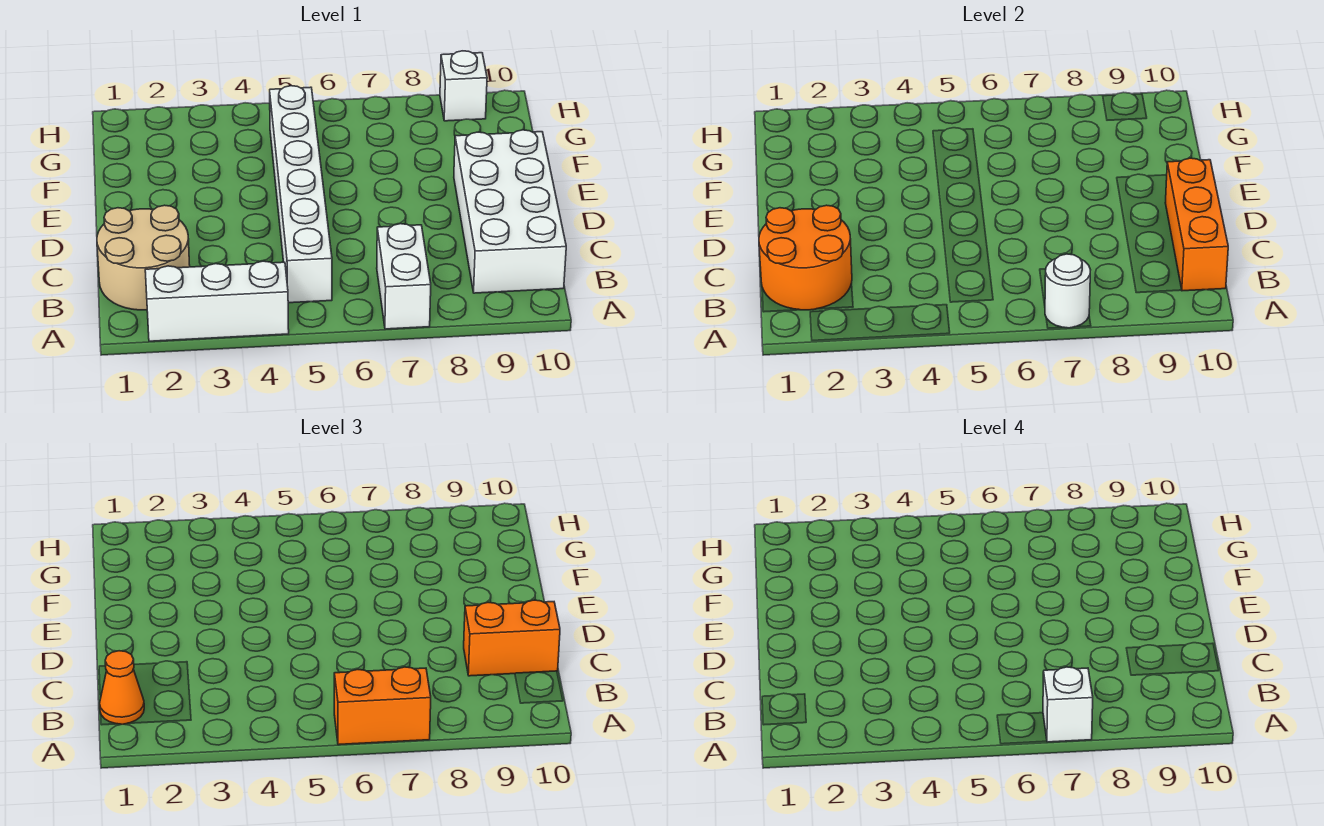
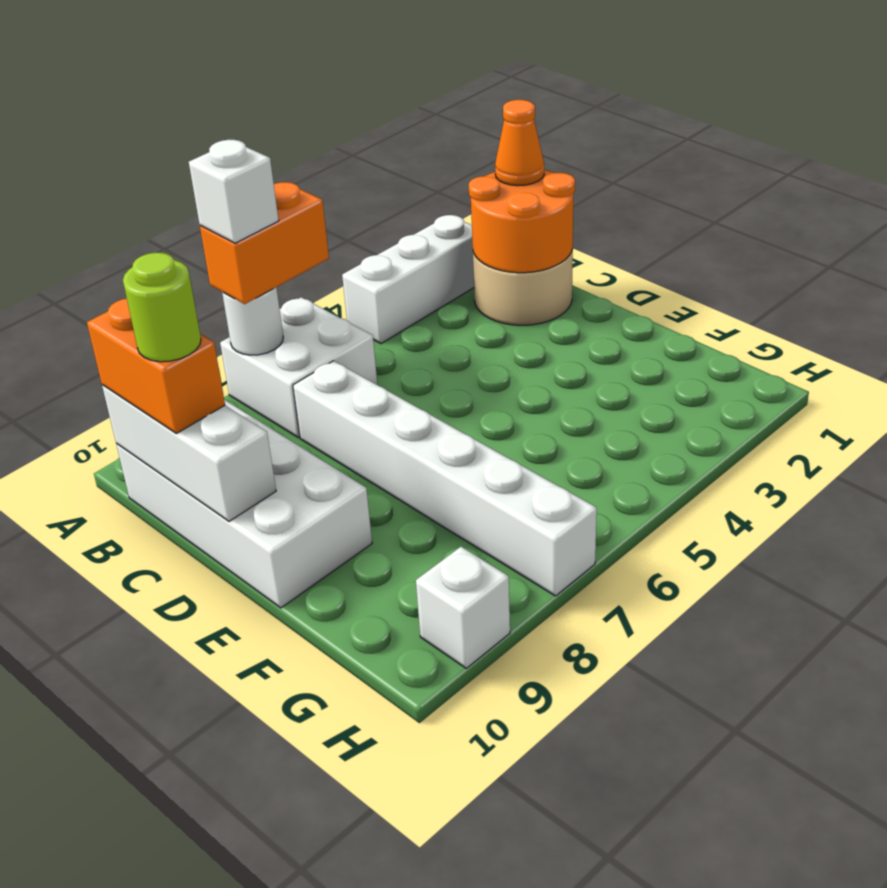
white brick A7:B7 level 1 -> white brick A6:B7 level 1
white brick B5:G5 level 1 -> white brick C7:H7 level 1
orange brick B10:D10 level 2 -> white brick B10:D10 level 2
orange brick C9:C10 level 3 -> orange brick B10:C10 level 3
none -> lime round brick C10 level 4

